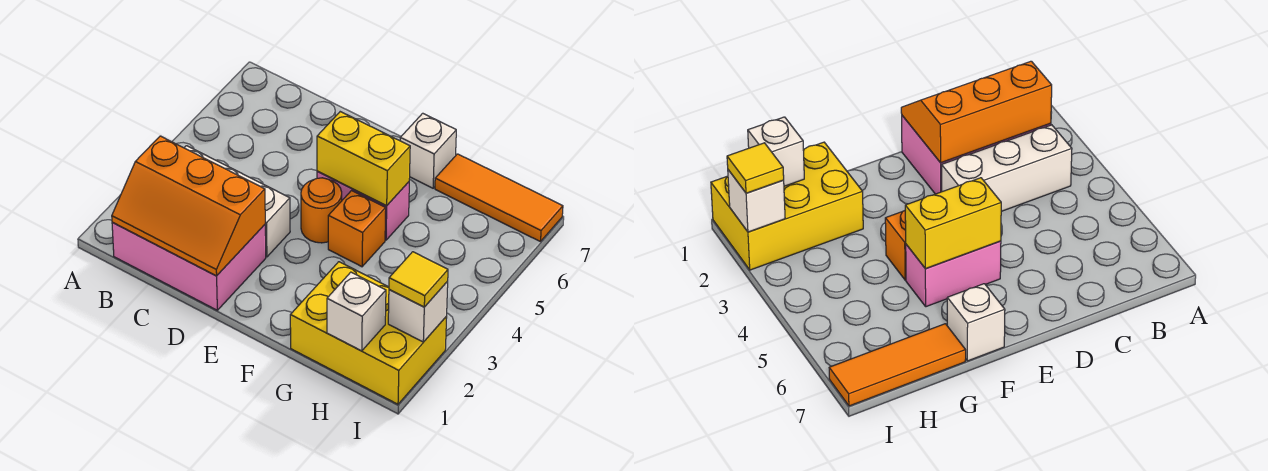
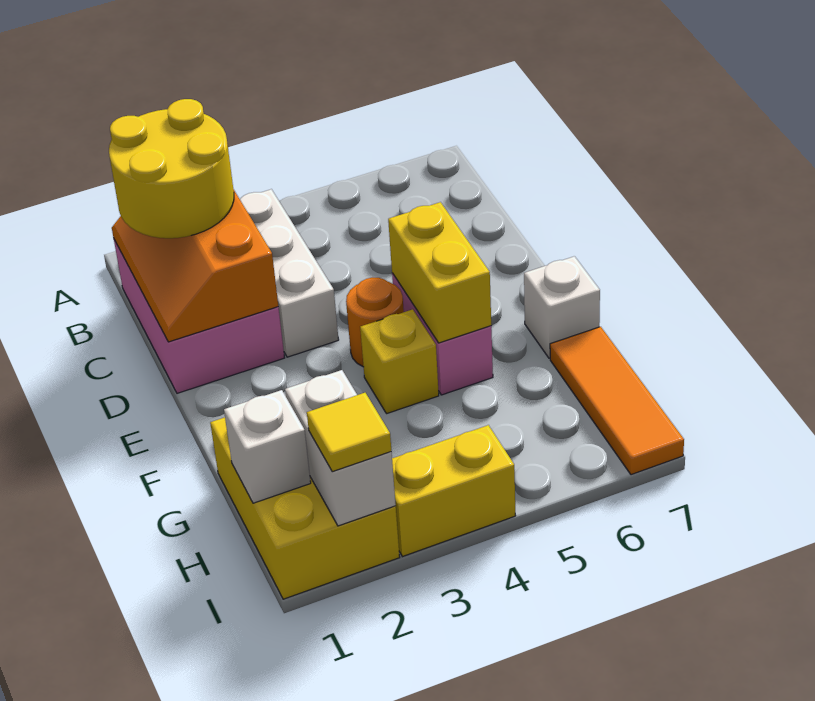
none -> yellow round brick B1:C2 level 3
orange brick F4 level 1 -> yellow brick F4 level 1
white brick I2 level 2 -> white brick H2:I2 level 2
none -> yellow brick I3:I4 level 1

